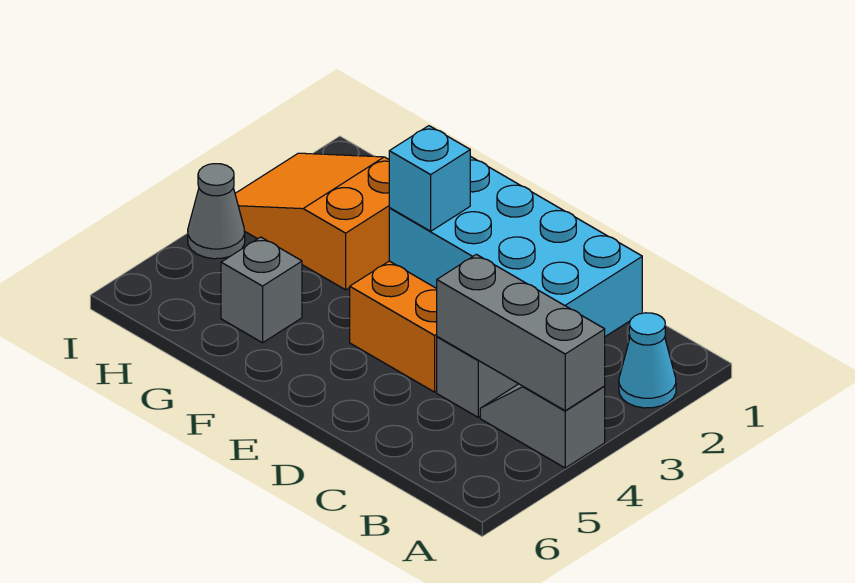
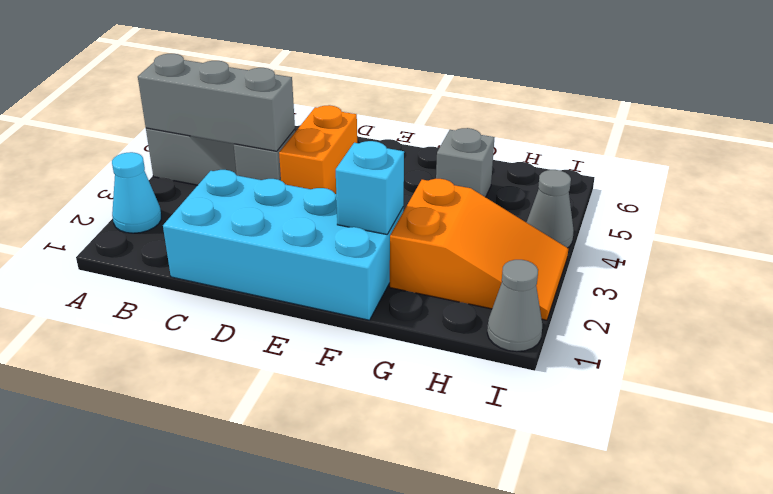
orange brick D4:E4 level 1 -> orange brick D4:D5 level 1
none -> grey cone I1 level 1

